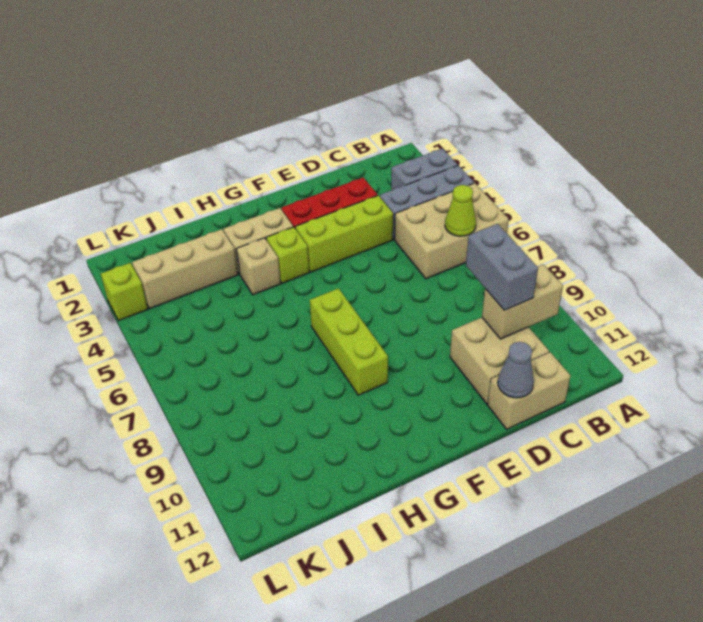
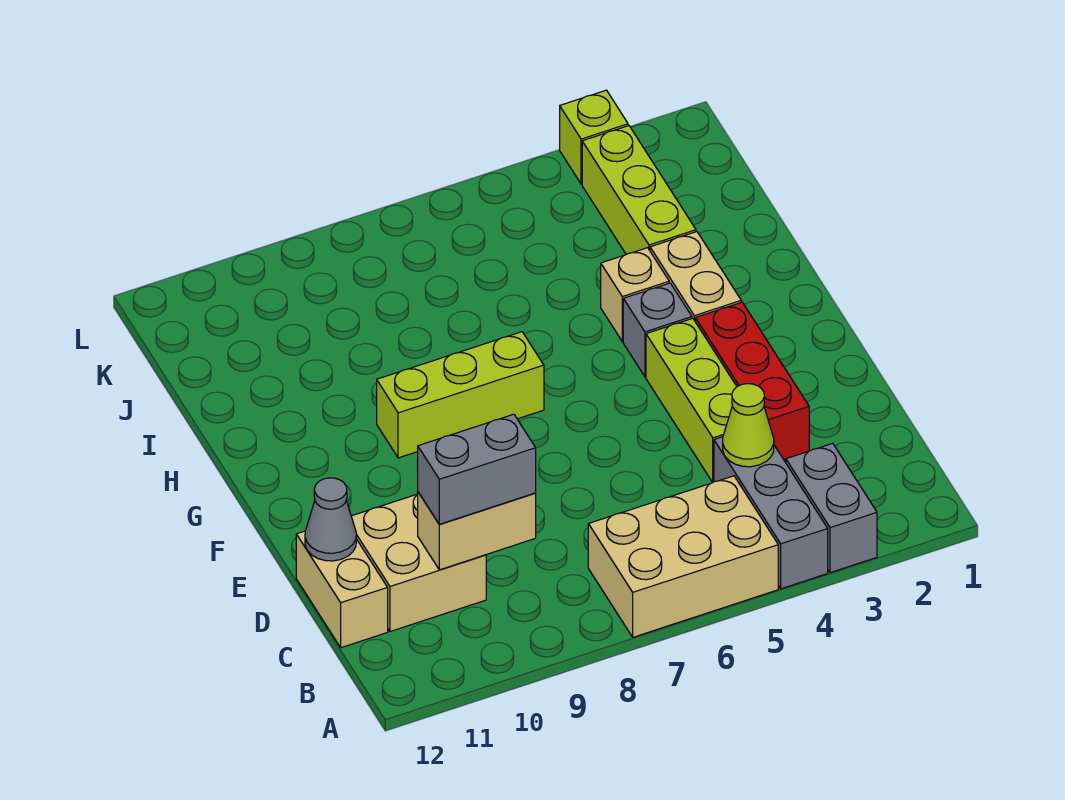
tan brick A5:C6 level 1 -> tan brick A5:B7 level 1
lime cone B6 level 2 -> lime cone C4 level 2
tan brick B10:C10 level 2 -> tan brick C9:C10 level 2
lime brick G4 level 1 -> grey brick G4 level 1
tan brick I3:K3 level 1 -> lime brick I3:K3 level 1

